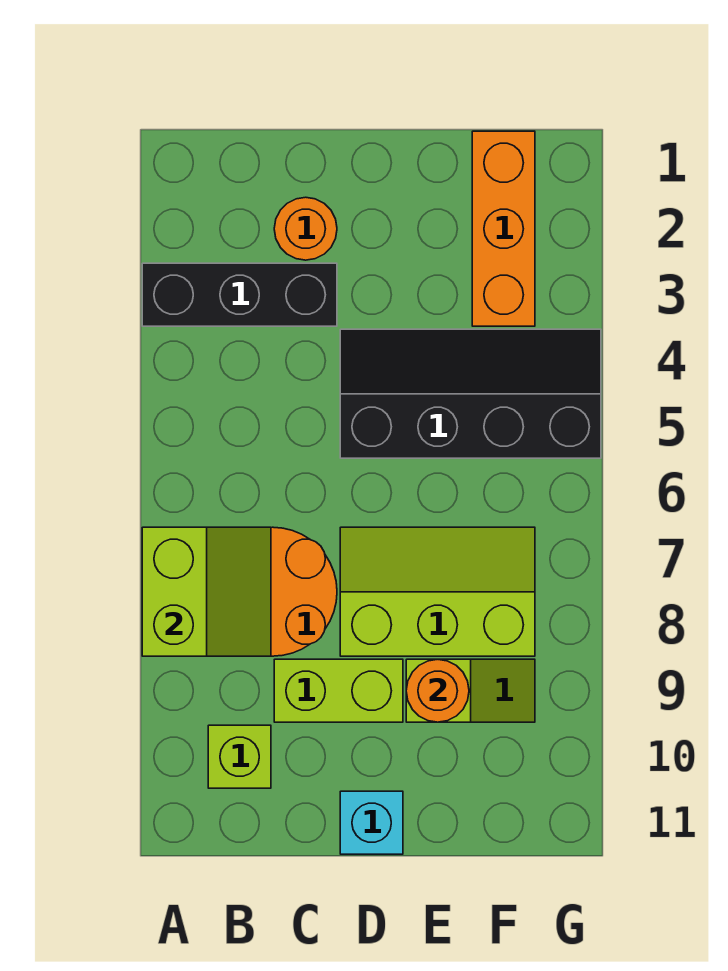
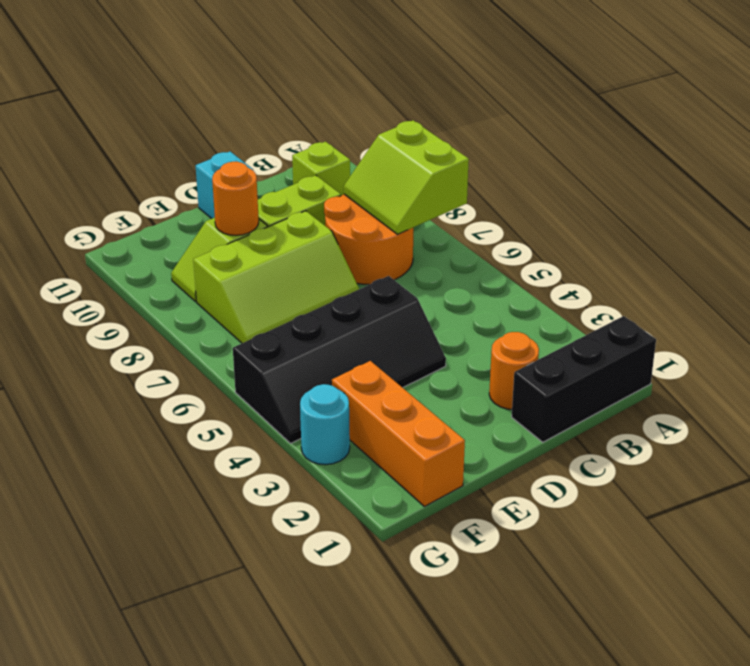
black brick A3:C3 level 1 -> black brick A1:C1 level 1
none -> cyan round brick G3 level 1

